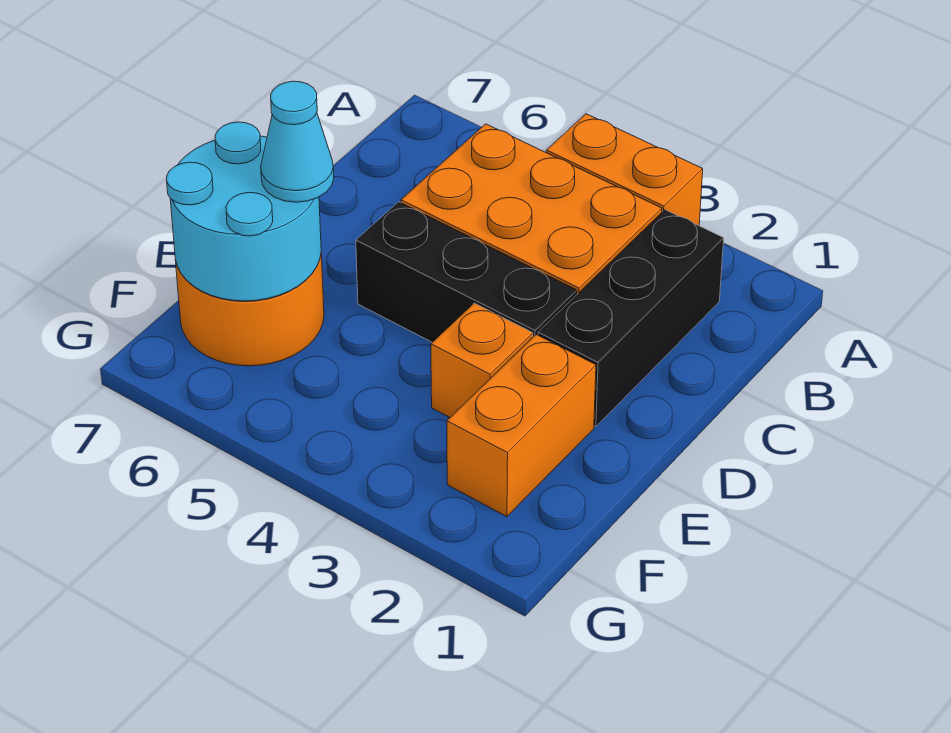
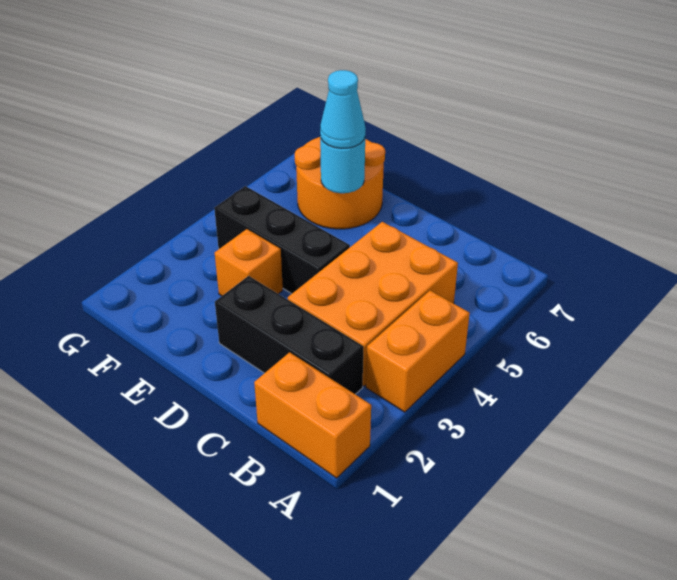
black brick D3:D5 level 1 -> black brick D4:F4 level 1
orange brick E2:F2 level 1 -> orange brick A1:B1 level 1
cyan round brick E6:F7 level 2 -> cyan round brick E6 level 2

